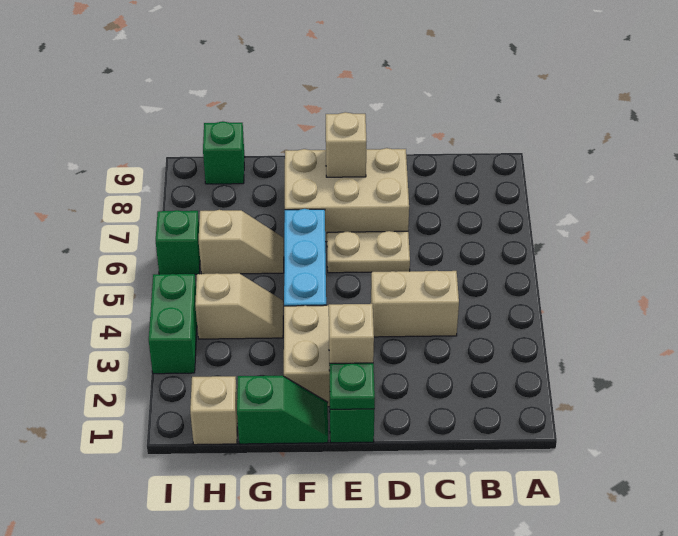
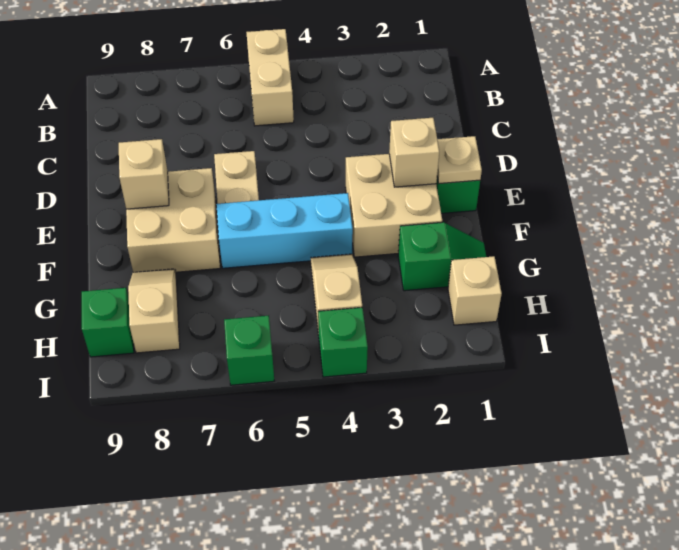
tan brick C4:D4 level 1 -> tan brick A5:B5 level 1
tan brick D7:F8 level 1 -> tan brick E7:F8 level 1
green plate E1 level 2 -> tan plate E1 level 2
green slope F1:G1 level 1 top G -> green slope G1:G2 level 1 top 2
tan slope G6:H6 level 1 top H -> tan slope G8:H8 level 1 top H
green brick I3:I4 level 1 -> green brick I4 level 1

